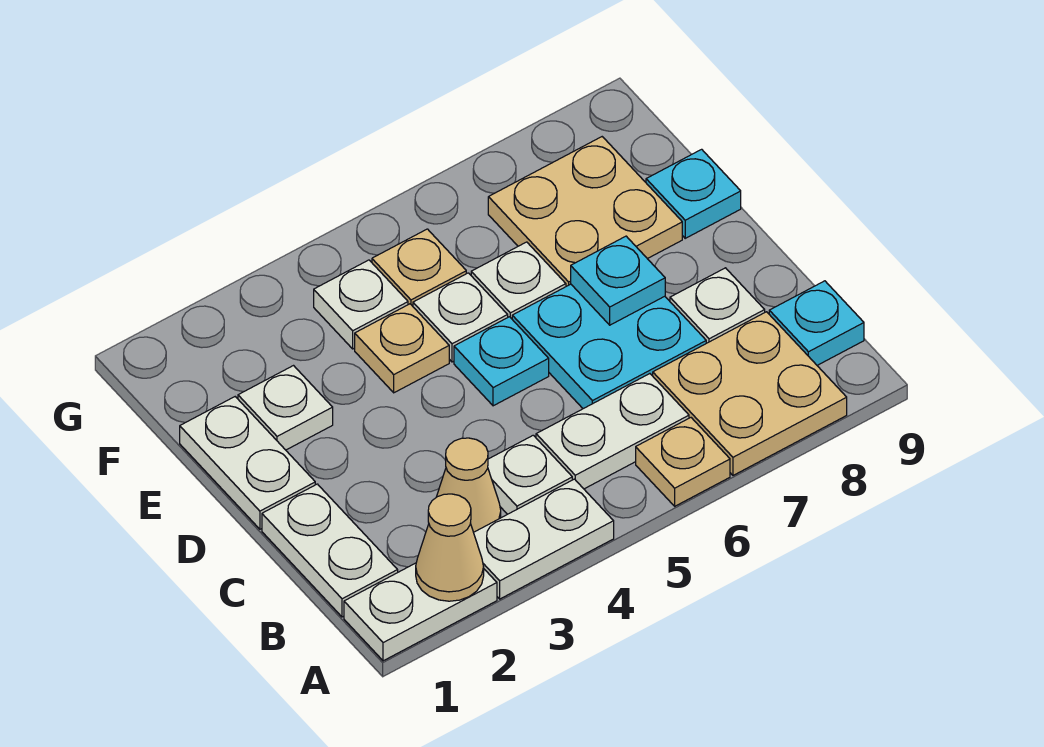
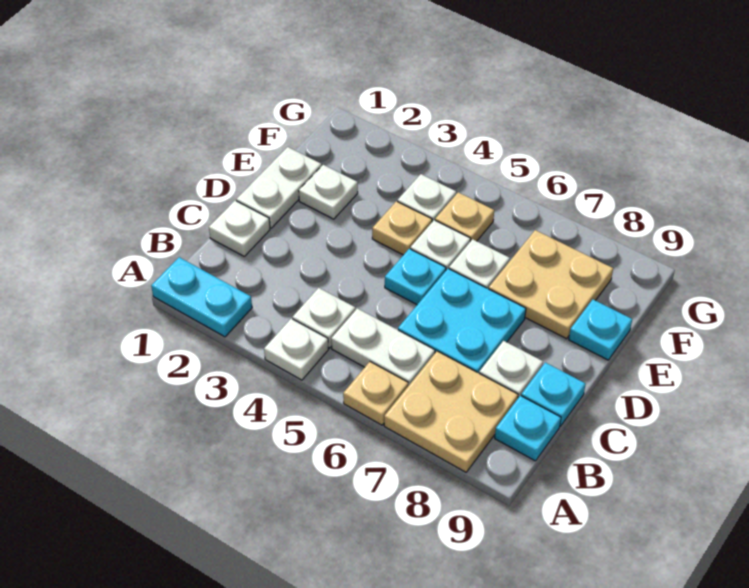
white plate A1:A2 level 1 -> cyan plate A1:A2 level 1
tan cone A2 level 2 -> none
white plate A3:A4 level 1 -> white plate A4 level 1
white plate B1:C1 level 1 -> white plate C1 level 1
tan cone B3 level 1 -> none
cyan plate D7 level 2 -> cyan plate C9 level 1

